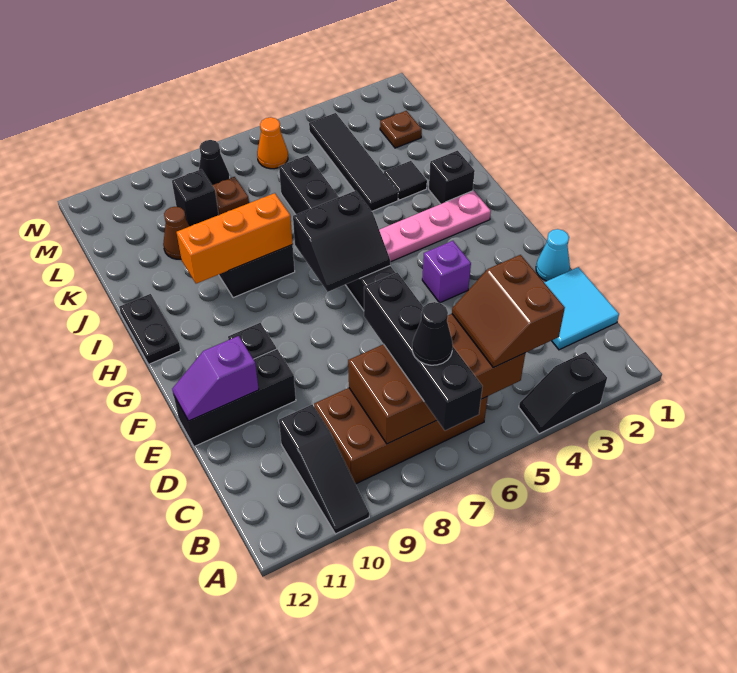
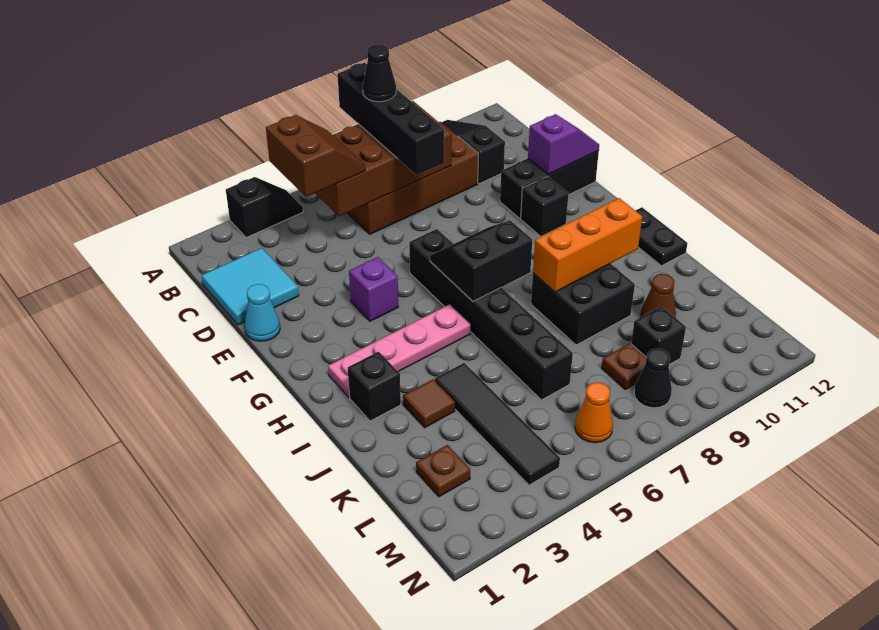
black tile J3 level 1 -> brown tile J3 level 1

